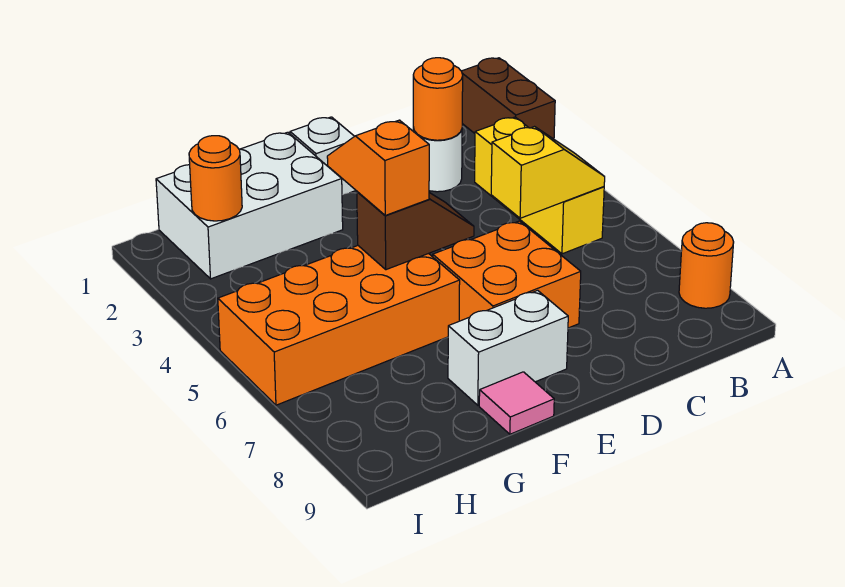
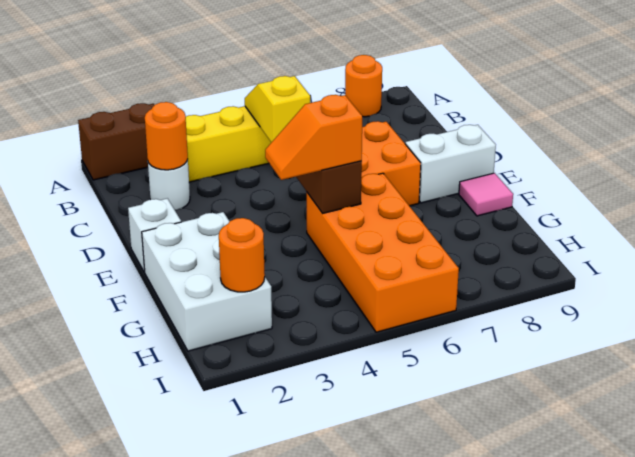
white brick E8:F8 level 1 -> white brick E8:E9 level 1

